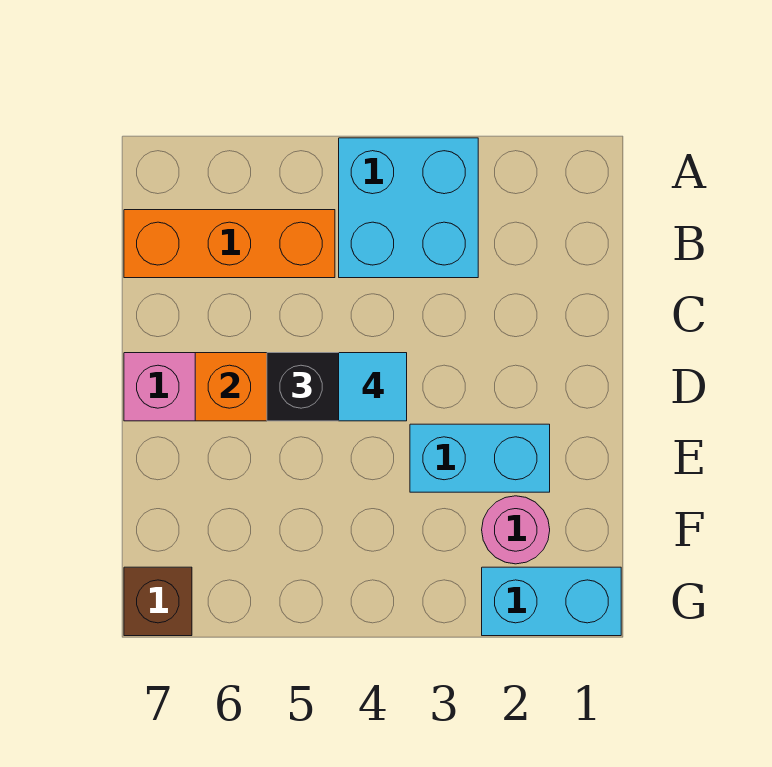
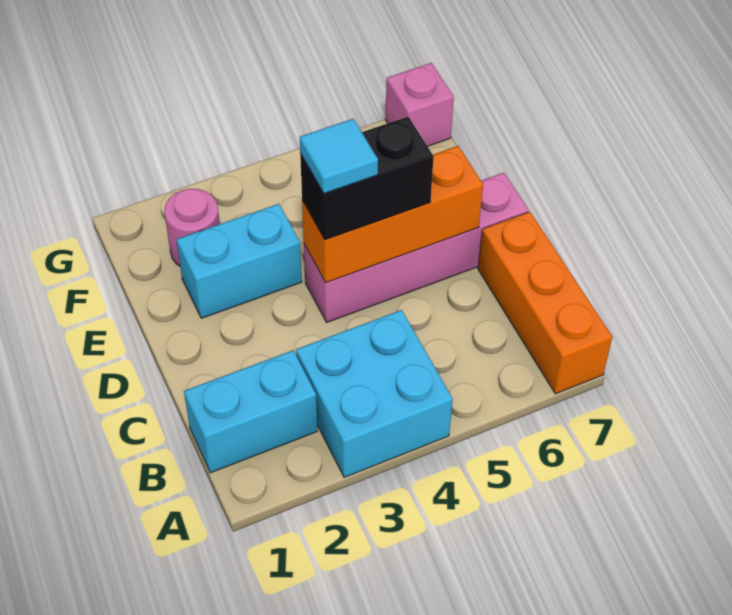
orange brick B5:B7 level 1 -> orange brick A7:C7 level 1
cyan brick G1:G2 level 1 -> cyan brick B1:B2 level 1
brown brick G7 level 1 -> pink brick G7 level 1

